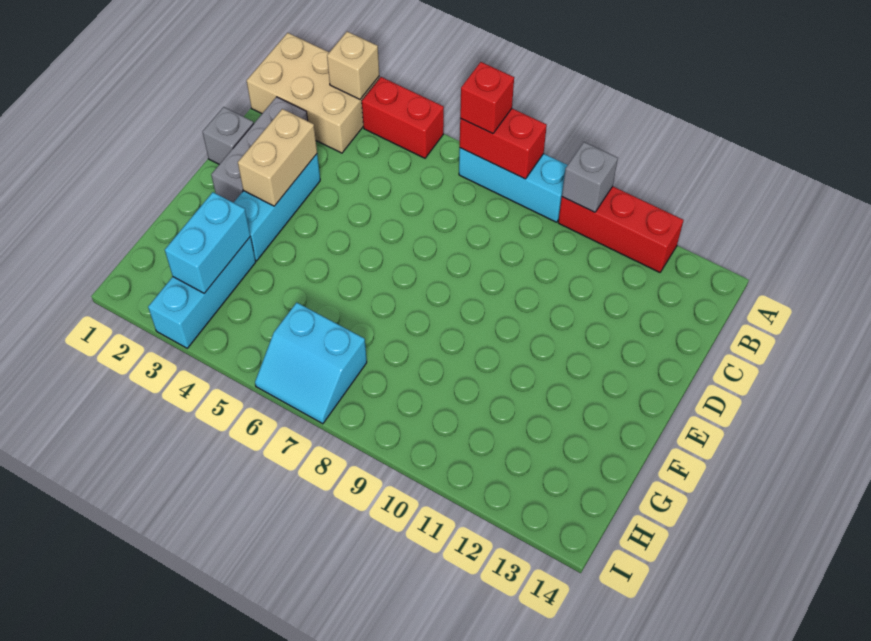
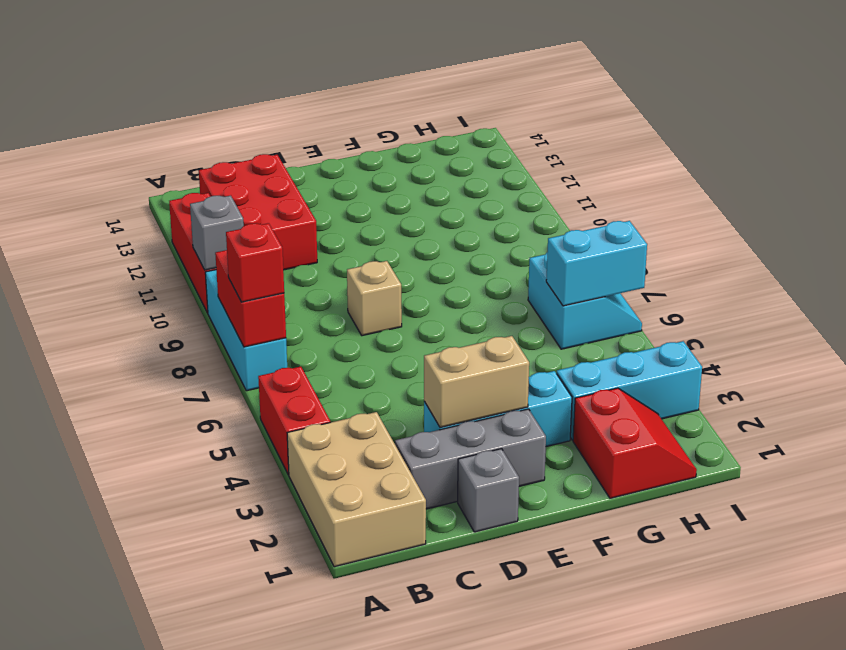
tan brick A3 level 2 -> tan brick D8 level 1
none -> red brick B11:C13 level 1
none -> red slope G1:H2 level 1 top G
cyan brick G3:H3 level 2 -> cyan brick H6:I6 level 2

